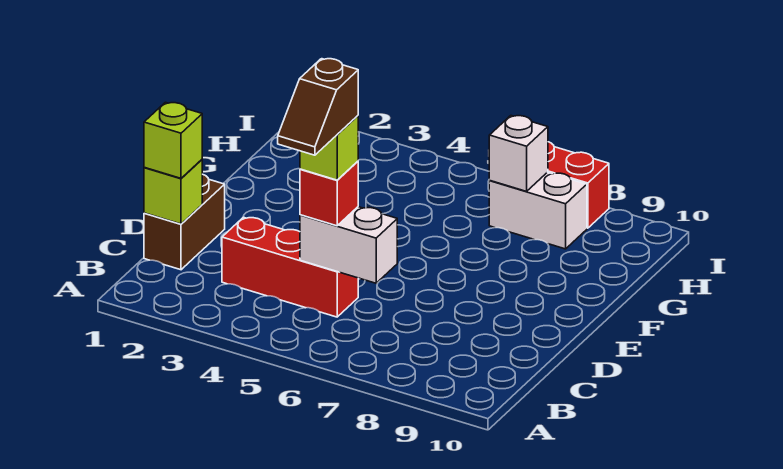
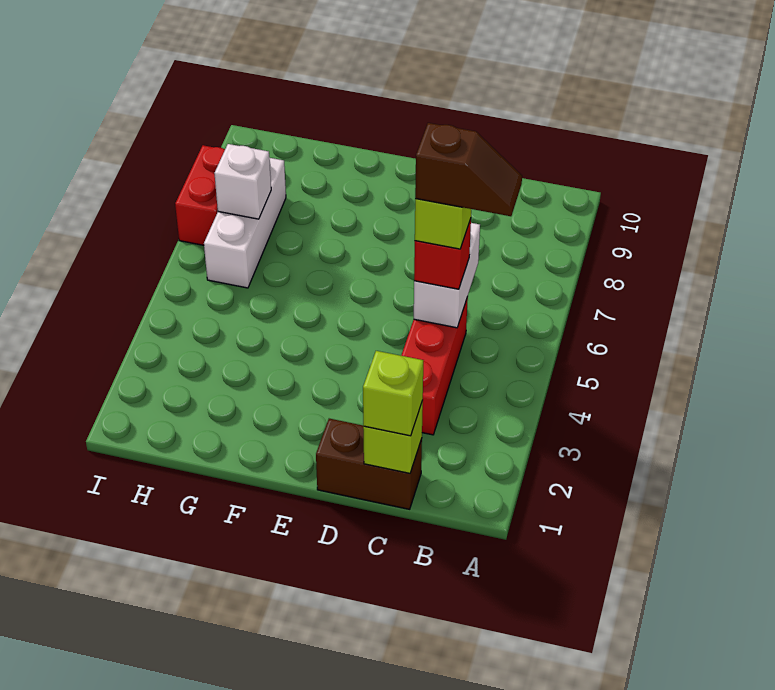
white brick H7:H8 level 1 -> white brick H6:H8 level 1

